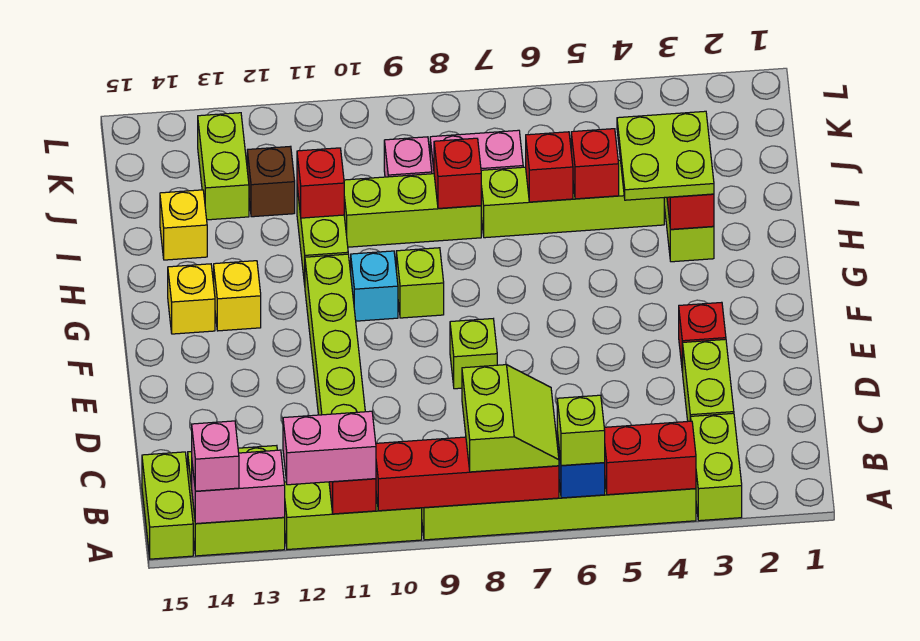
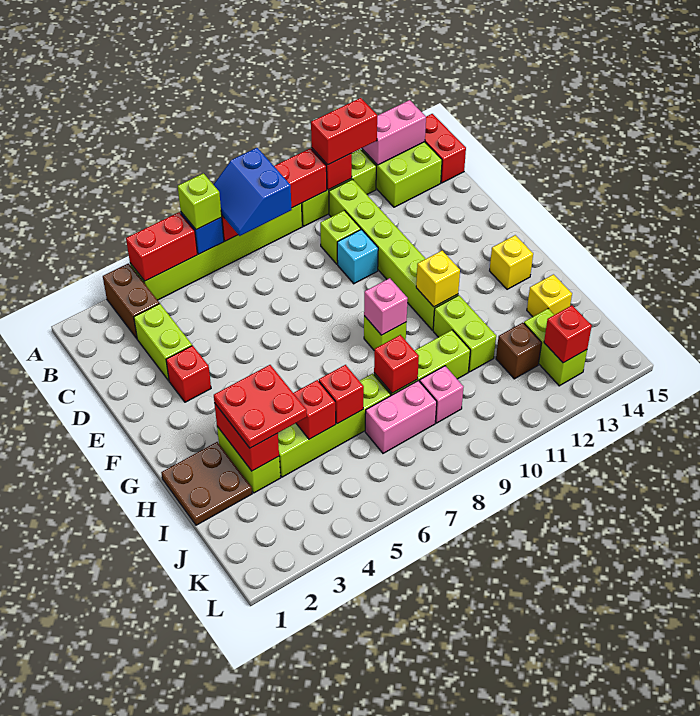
lime brick A3:B3 level 1 -> brown brick A3:B3 level 1
lime slope A7:B8 level 3 top 8 -> blue slope A7:B8 level 3 top 8
pink brick A11:A12 level 3 -> red brick A11:A12 level 3
pink brick A14 level 3 -> pink brick G9 level 2
lime brick A15:B15 level 1 -> red brick A15:B15 level 1
lime brick E8 level 1 -> lime brick C10 level 1
cyan brick G10 level 1 -> cyan brick D10 level 1
yellow brick G13 level 1 -> yellow brick G11 level 2
none -> brown plate H1:I2 level 1
lime plate H3:I4 level 3 -> red plate H3:I4 level 3
red brick I11 level 2 -> red brick K13 level 2

